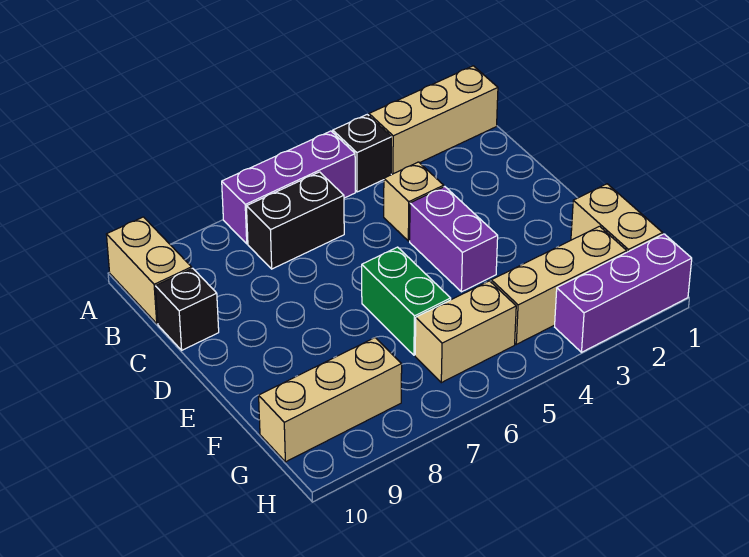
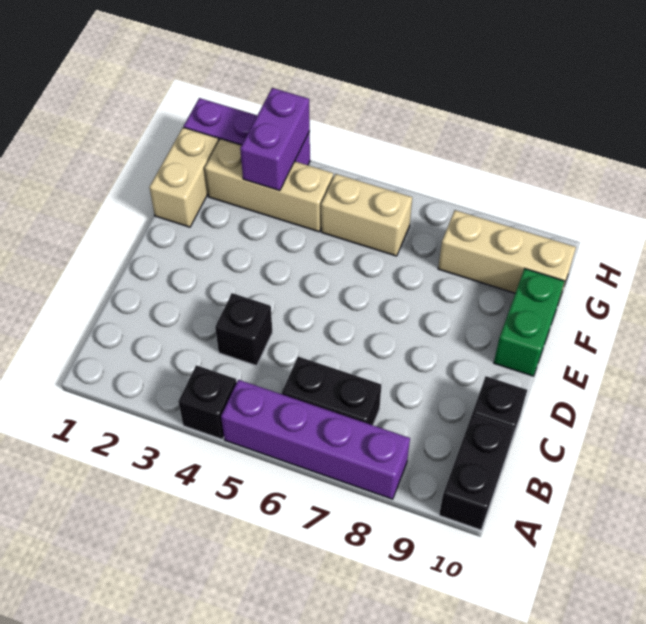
tan brick A1:A3 level 1 -> none
purple brick A5:A7 level 1 -> purple brick A5:A8 level 1
tan brick A10:B10 level 1 -> black brick A10:B10 level 1
tan brick C4 level 1 -> black brick C4 level 1
purple brick D4:E4 level 1 -> purple brick G3:H3 level 2
green brick E6:F6 level 1 -> green brick E10:F10 level 1

